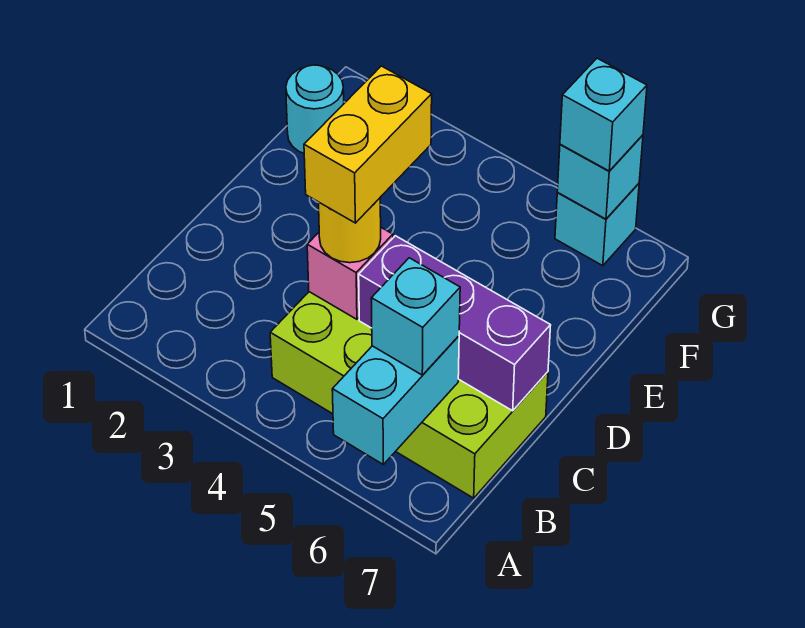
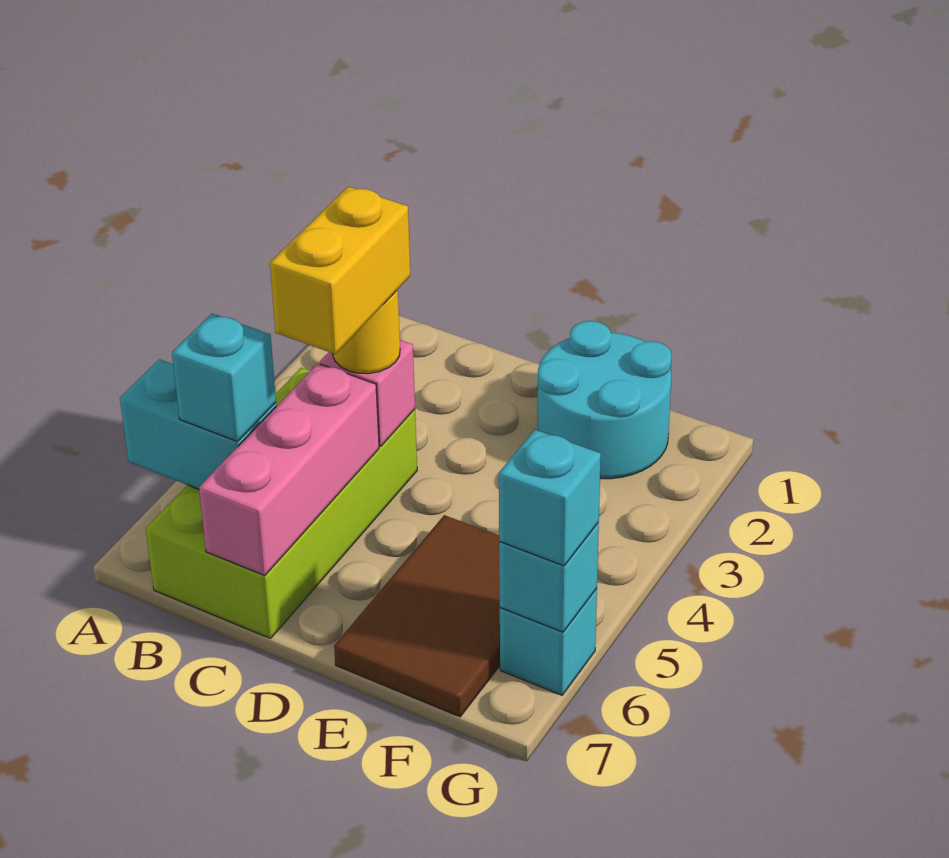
yellow brick C4:D4 level 4 -> yellow brick C4:C5 level 4
purple brick C5:C7 level 2 -> pink brick C5:C7 level 2
none -> brown tile E5:F7 level 1
cyan round brick F1 level 1 -> cyan round brick E1:F2 level 1

